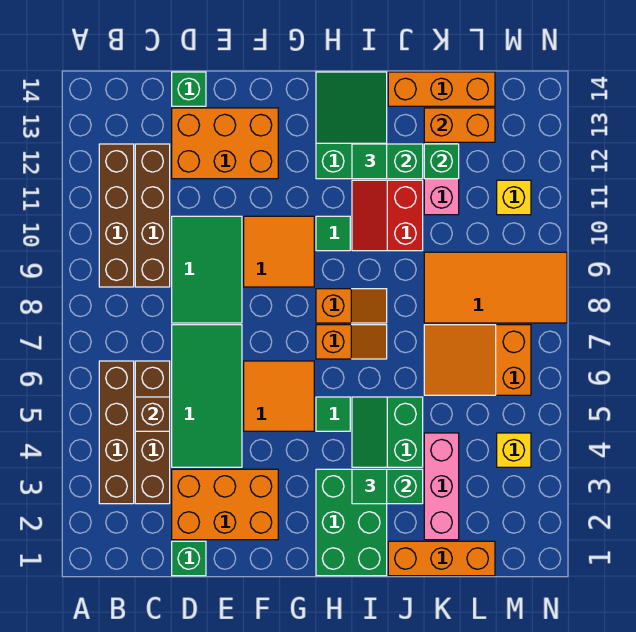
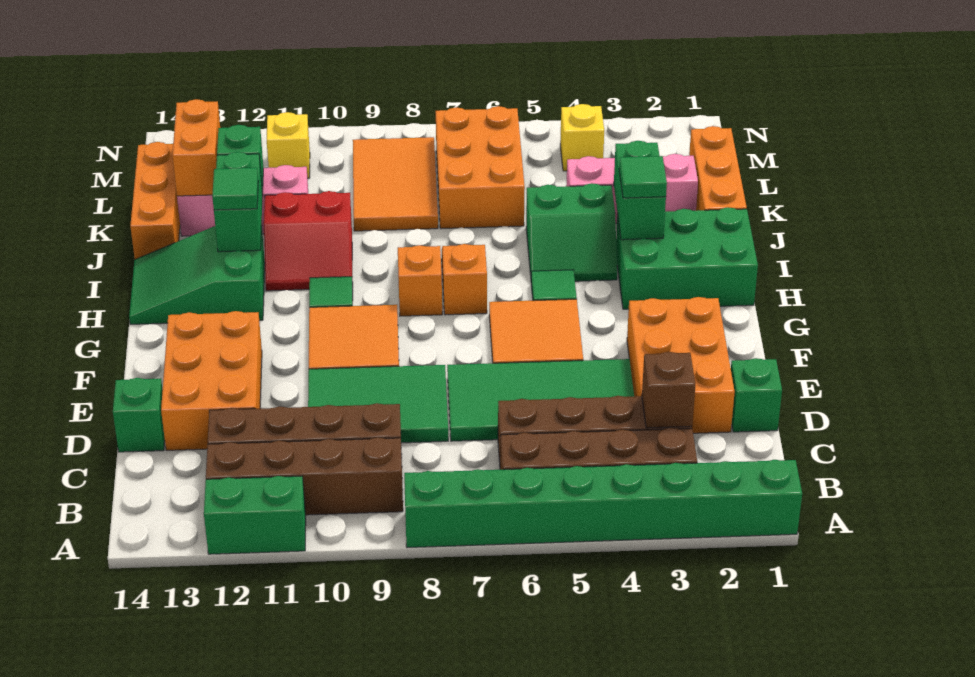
none -> green brick A1:A8 level 1
none -> green brick A11:A12 level 1
brown brick C5 level 2 -> brown brick C3 level 2
orange slope K6:M7 level 1 top M -> orange brick K6:M7 level 1
orange tile K8:N9 level 1 -> orange tile K8:M9 level 1

